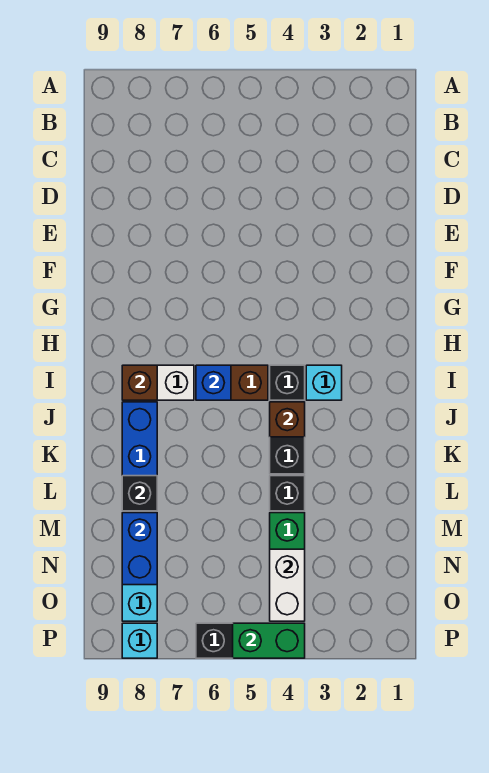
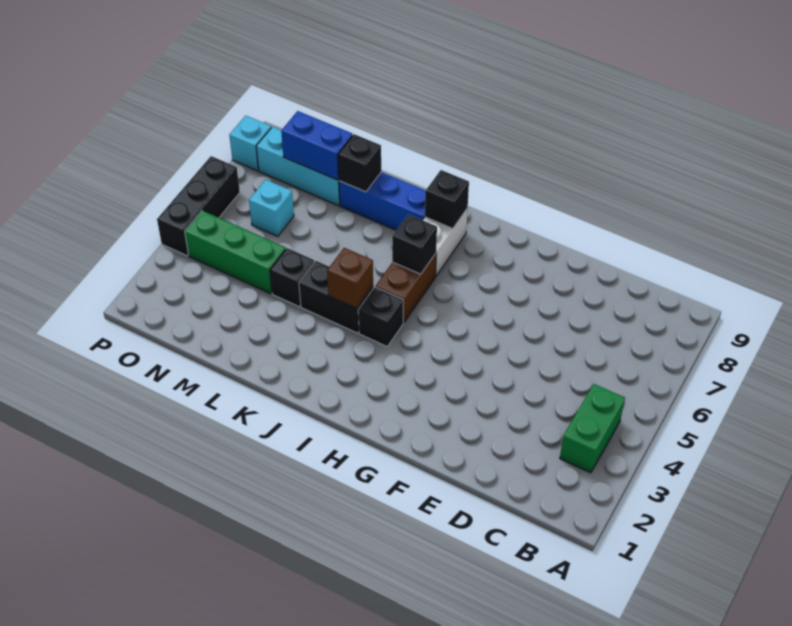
cyan brick I3 level 1 -> cyan brick N6 level 1
blue brick I6 level 2 -> black brick I6 level 2
brown brick I8 level 2 -> black brick I8 level 2
white brick N4:O4 level 2 -> none
green brick P4:P5 level 2 -> green brick B3:B4 level 1

